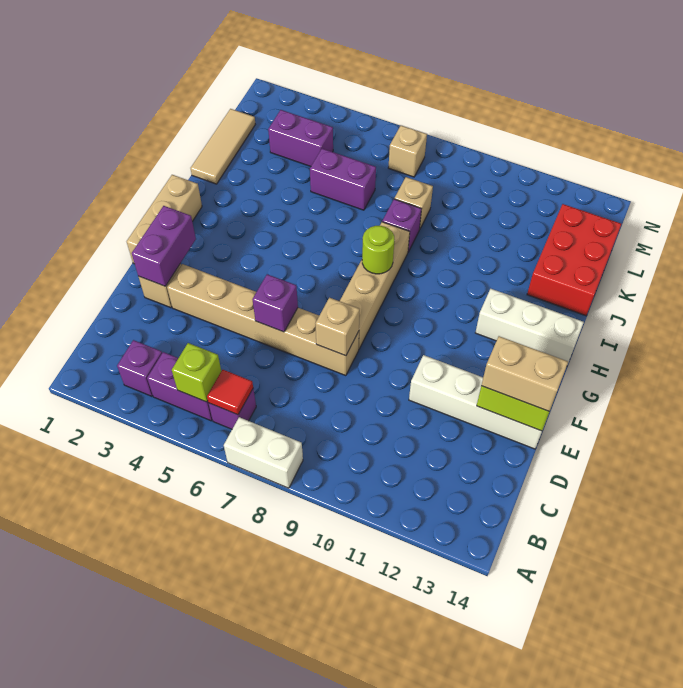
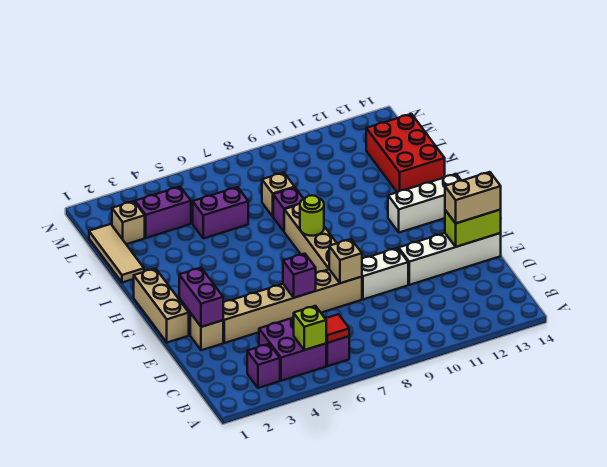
white brick A7:A8 level 1 -> white brick E9:E10 level 1
purple brick B4:B5 level 1 -> purple brick B4:C5 level 1
tan brick M7 level 1 -> tan brick L2 level 1

